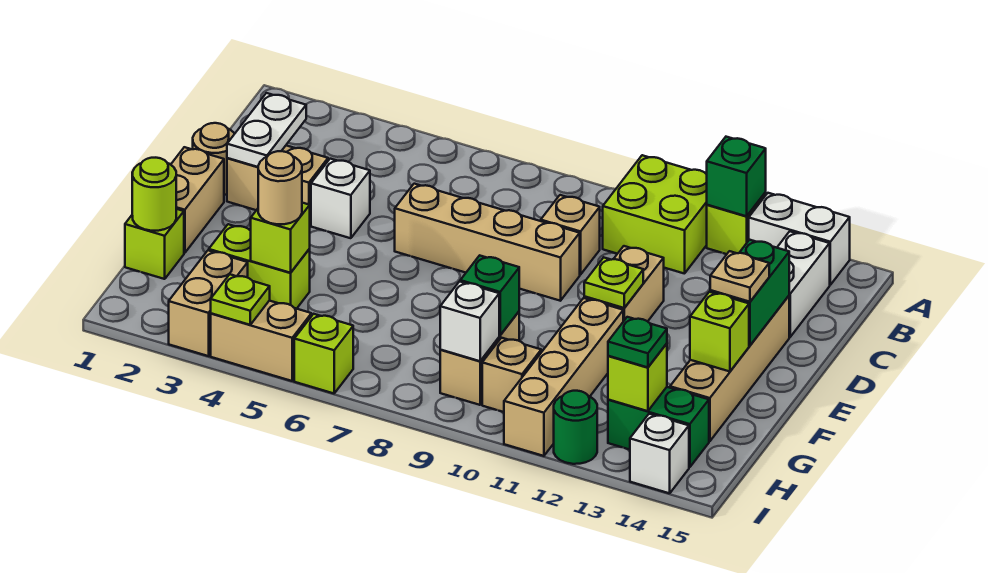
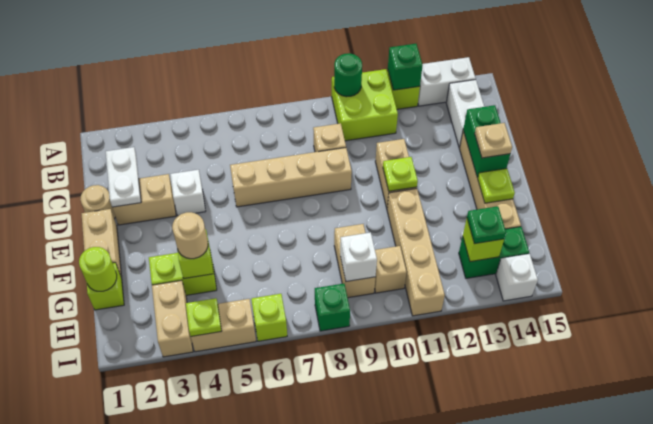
lime brick F14 level 2 -> lime plate F14 level 2
green brick G9 level 2 -> green brick I8 level 1
green round brick I12 level 1 -> green round brick A10 level 2

